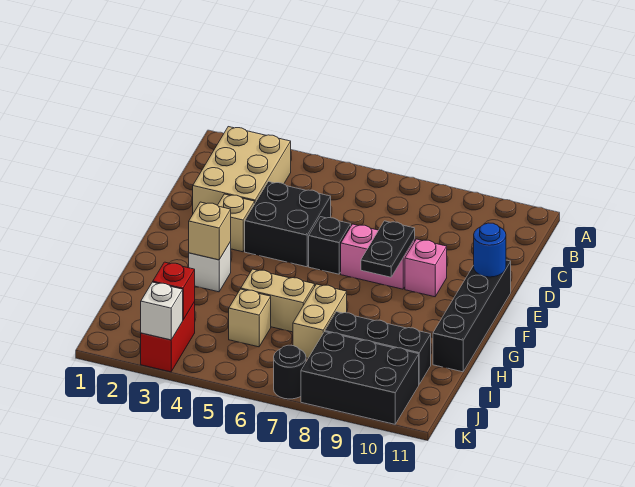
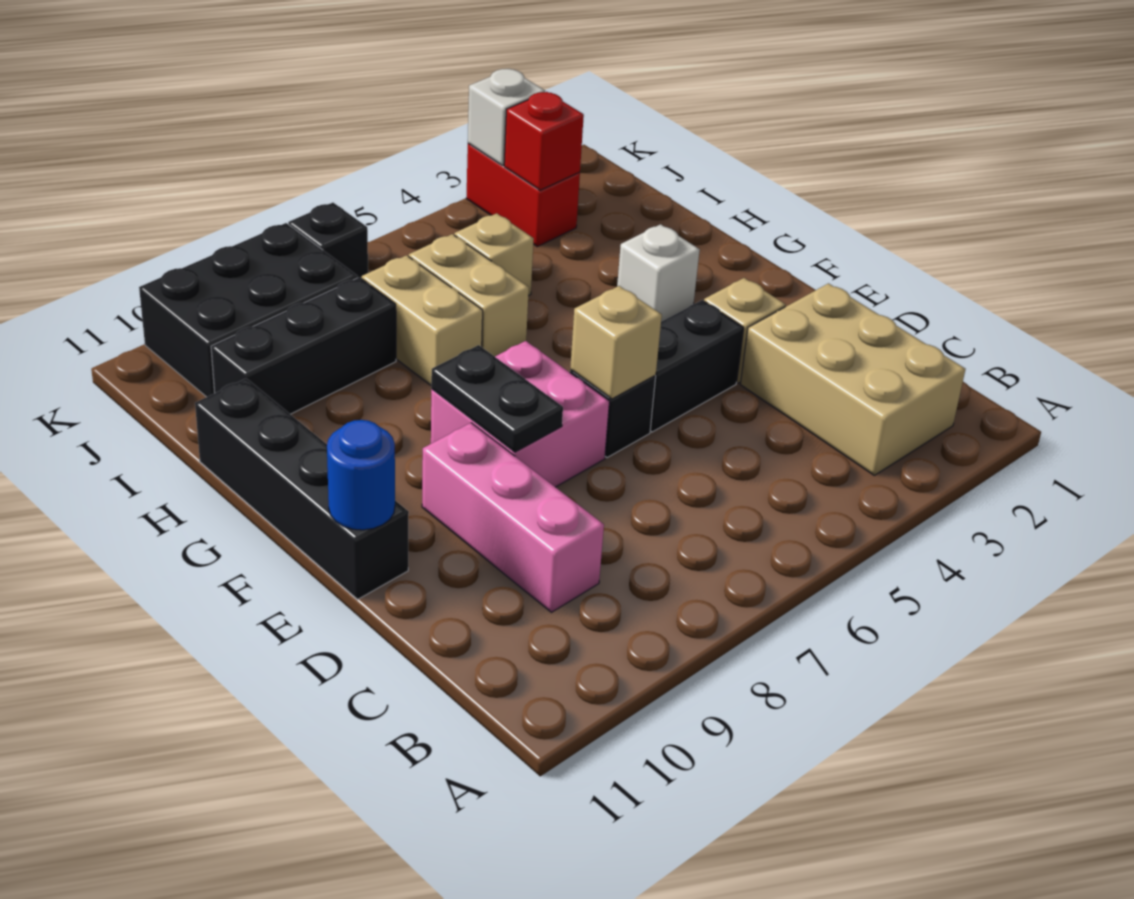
black brick D4:E5 level 1 -> black brick E4:E5 level 1
pink brick E7:E8 level 1 -> pink brick E7:F8 level 1
pink brick E9 level 1 -> pink brick C9:E9 level 1
tan brick G3 level 2 -> tan brick E6 level 2
tan brick H5:H6 level 1 -> tan brick H6:I6 level 1
black round brick K7 level 1 -> black brick K7 level 1

